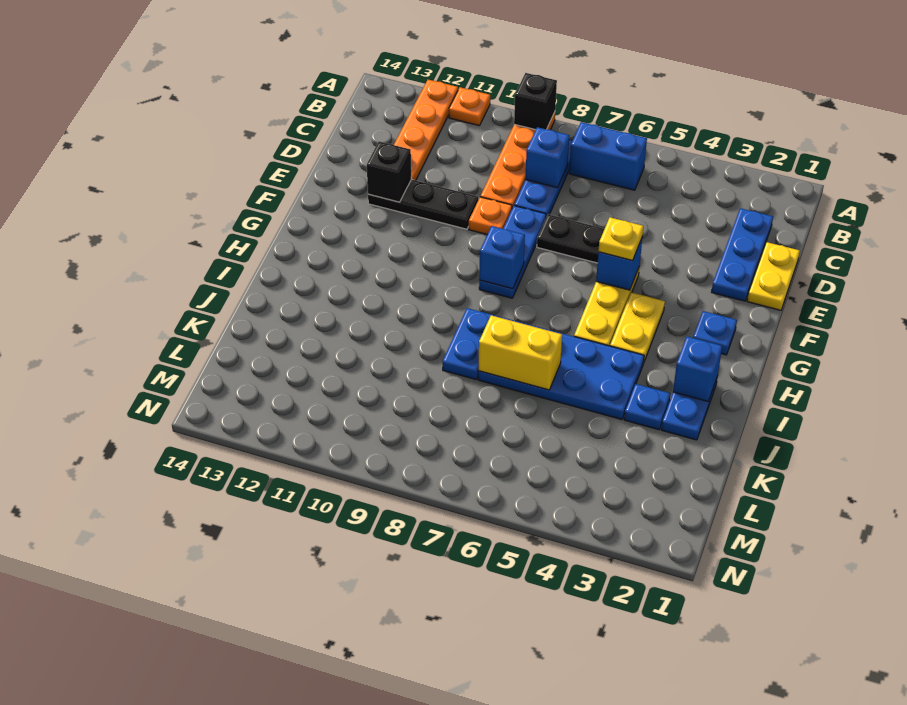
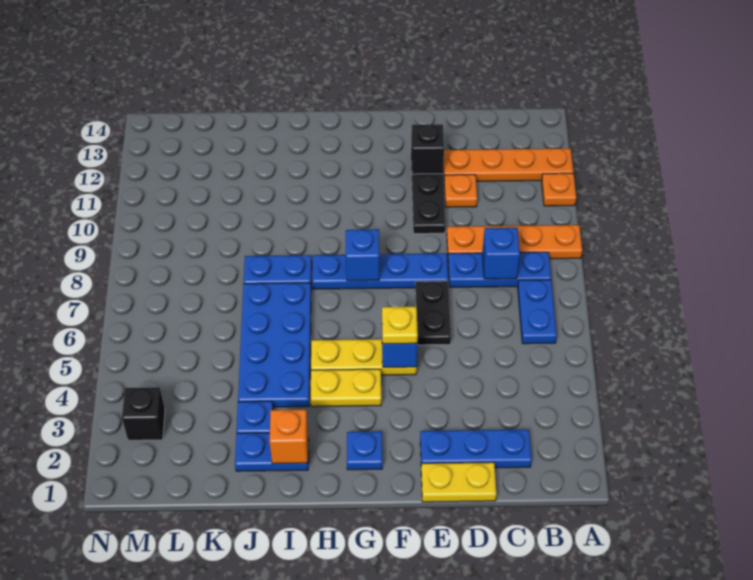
black brick A9 level 2 -> black brick M3 level 1
blue brick B6:B7 level 1 -> blue plate B6:B7 level 1
blue plate E8:G8 level 1 -> blue plate E8:H8 level 1
orange plate E9 level 1 -> orange plate D11 level 1
blue brick I2 level 2 -> orange brick I2 level 2
yellow brick J6:J7 level 2 -> none

